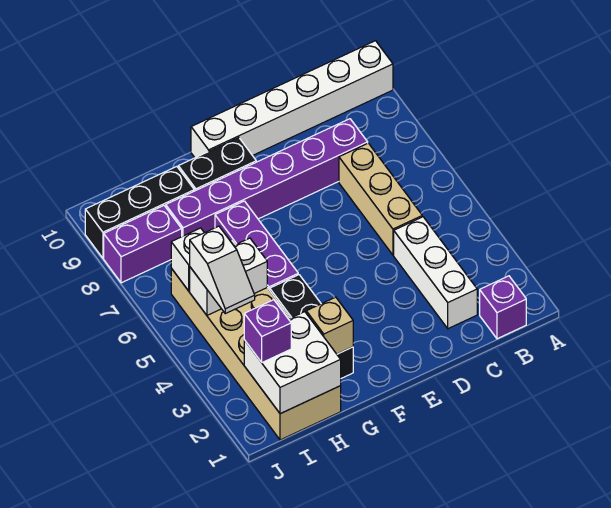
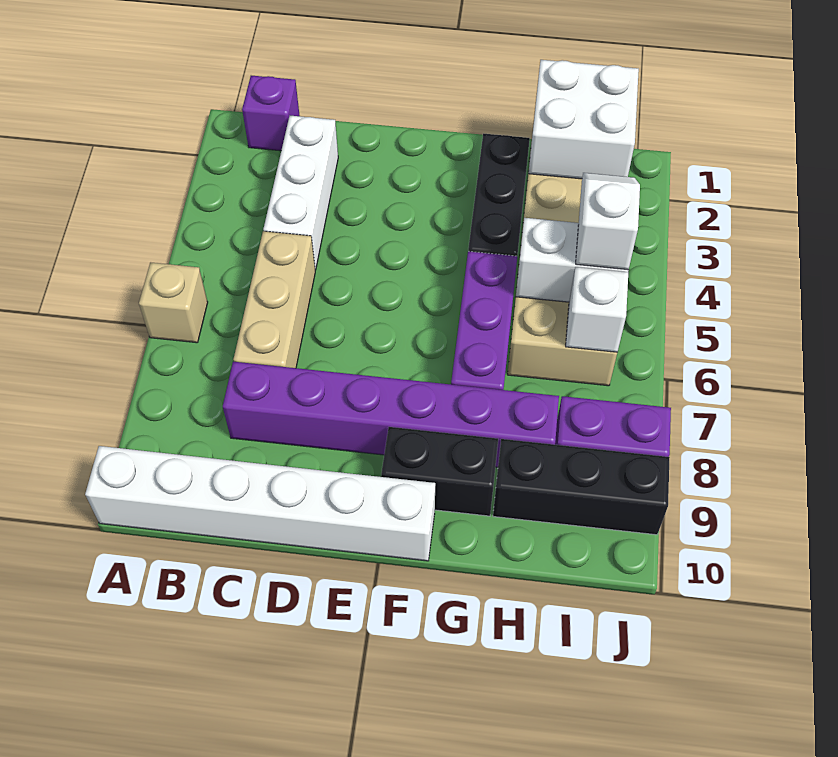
tan brick G2 level 2 -> tan brick A6 level 1
purple brick I2 level 3 -> none

